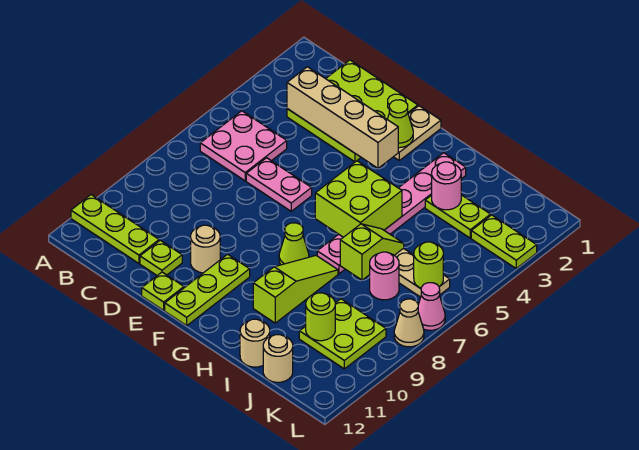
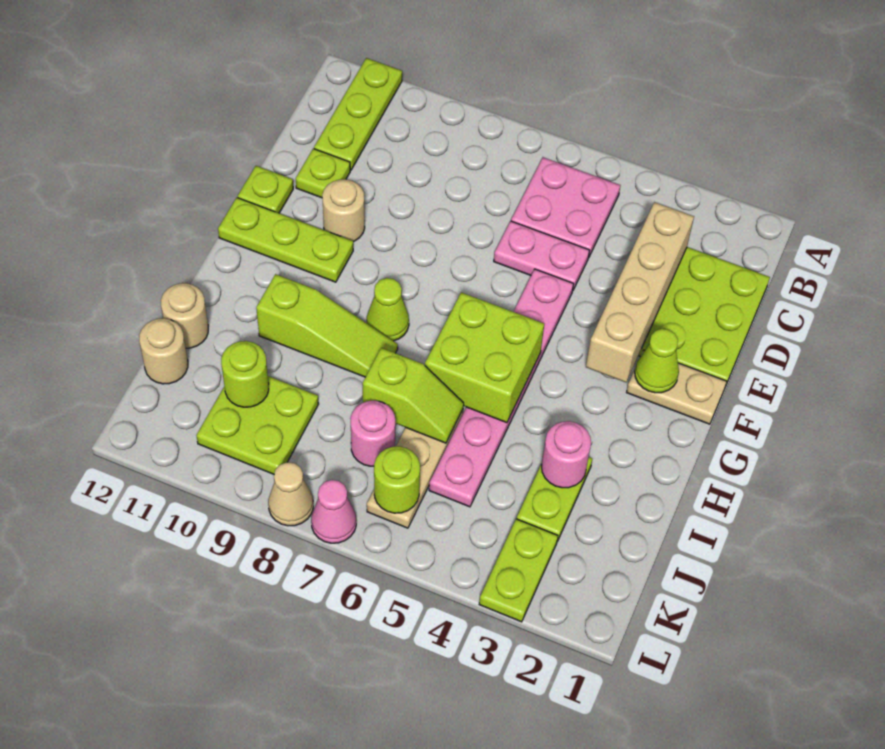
pink plate D6:E6 level 1 -> pink plate D5:D6 level 1
pink plate H2:H7 level 1 -> pink plate E5:J5 level 1

